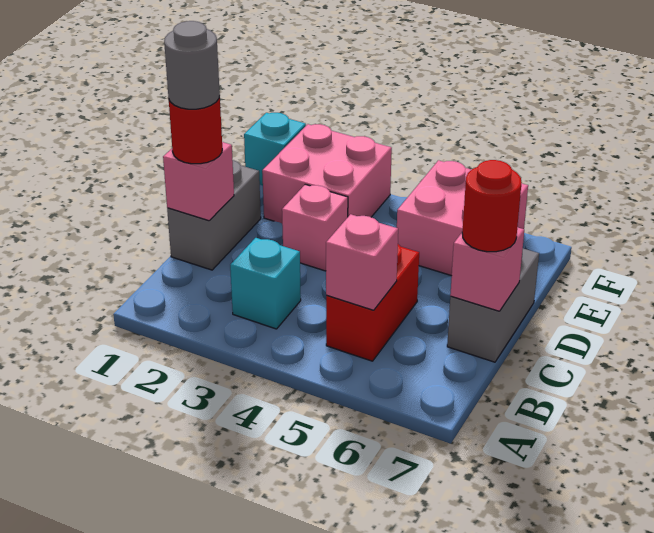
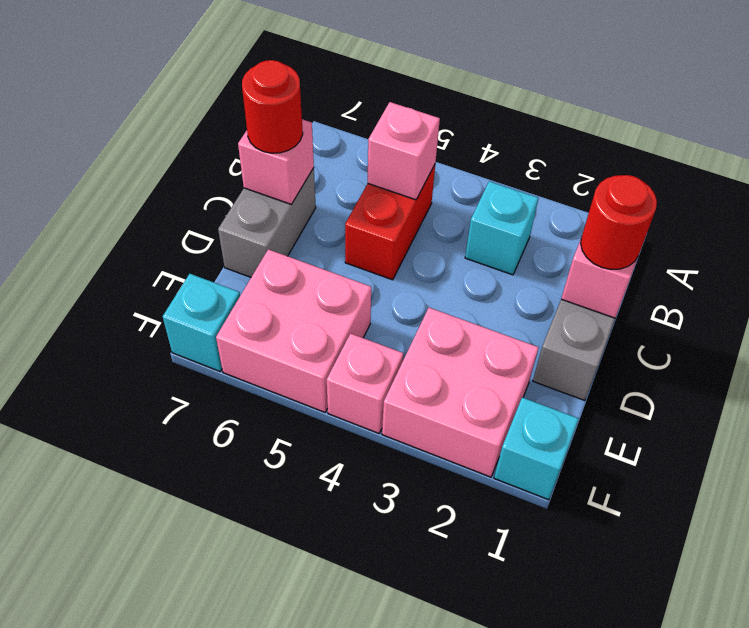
grey round brick C1 level 4 -> none
pink brick D3 level 1 -> pink brick F4 level 1
none -> cyan brick F7 level 1

